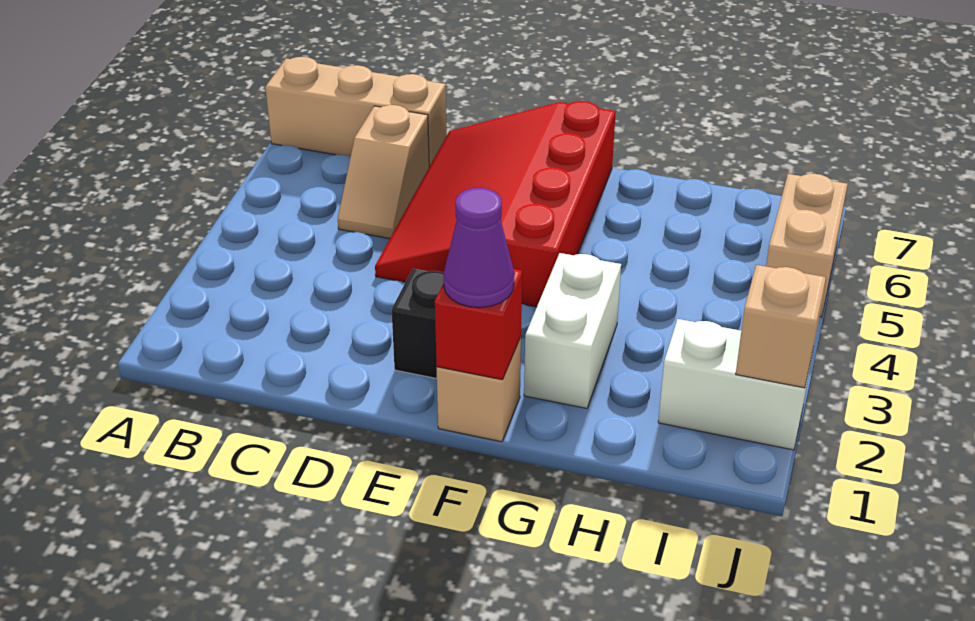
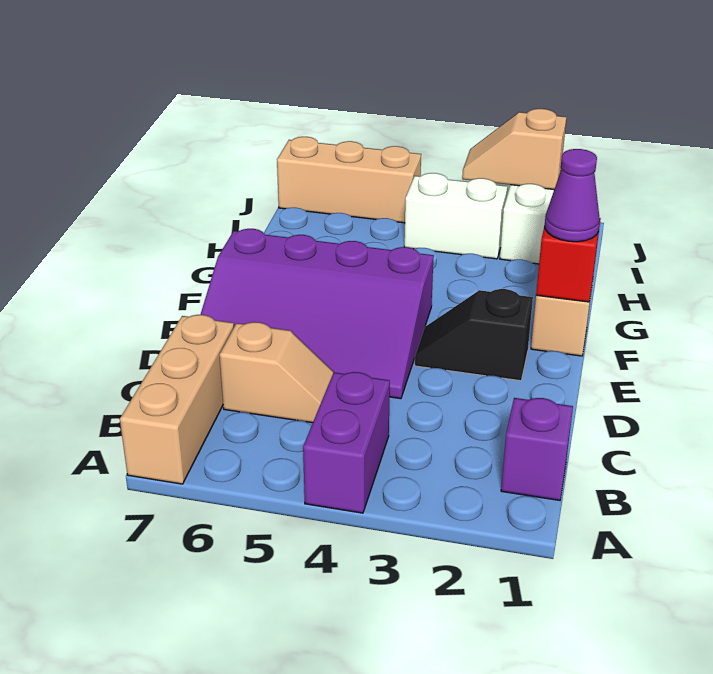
none -> purple brick A4:B4 level 1
none -> purple brick B1 level 1
red slope D4:F7 level 1 top F -> purple slope D4:F7 level 1 top F
white brick G2:G3 level 1 -> white brick I3:I4 level 1
tan brick J5:J6 level 1 -> tan brick J5:J7 level 1

